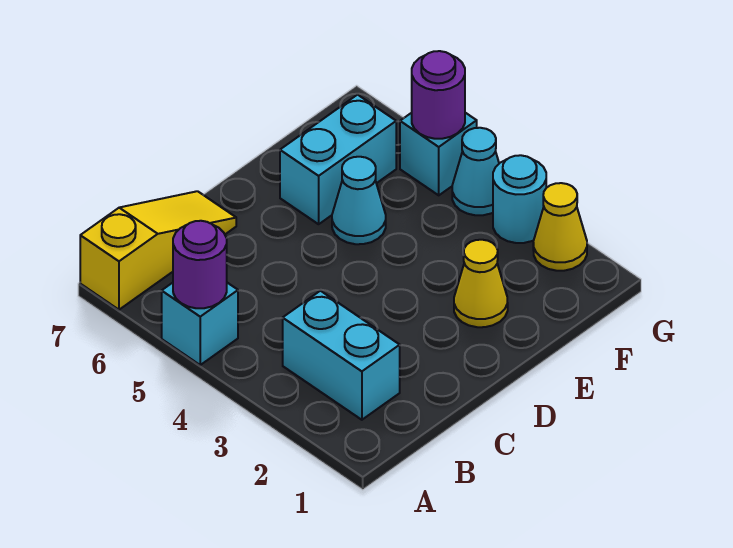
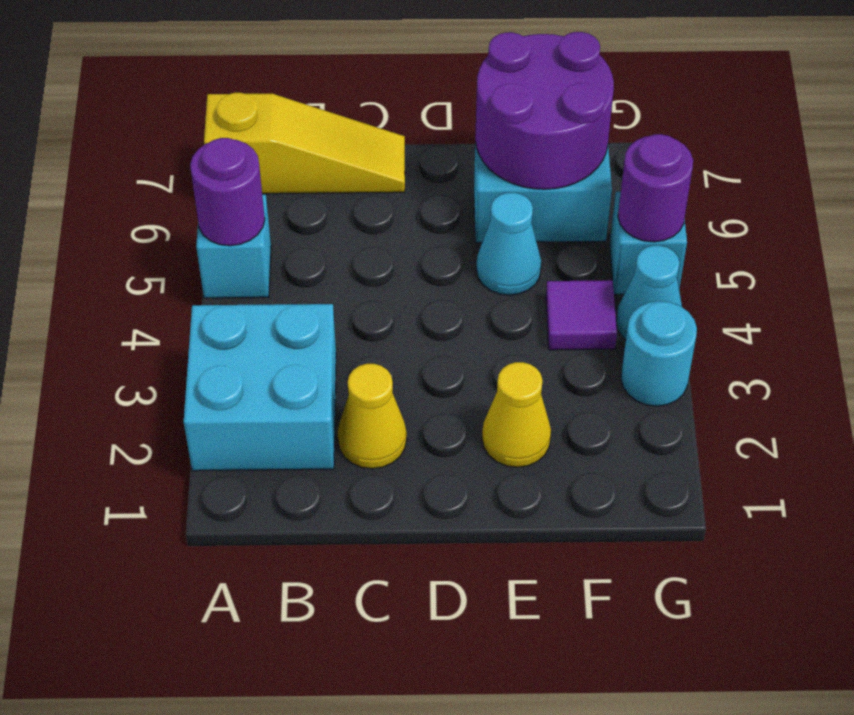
cyan brick B2:B3 level 1 -> cyan brick A2:B3 level 1
none -> purple round brick E6:F7 level 2
none -> purple tile F4 level 1
yellow cone G2 level 1 -> yellow cone C2 level 1

